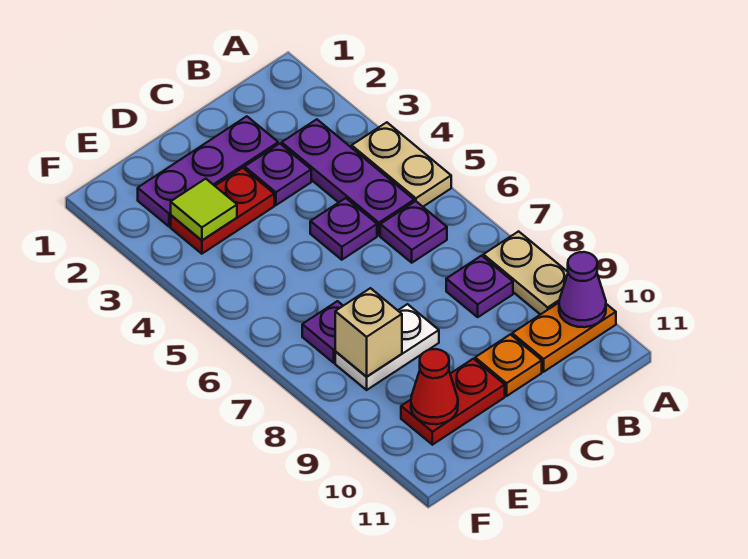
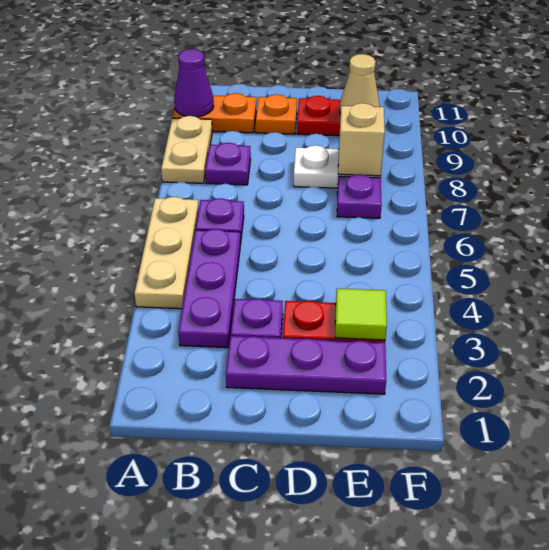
tan plate A4:A5 level 1 -> tan plate A4:A6 level 1
purple plate C5 level 1 -> none
red cone E10 level 2 -> tan cone E10 level 2

